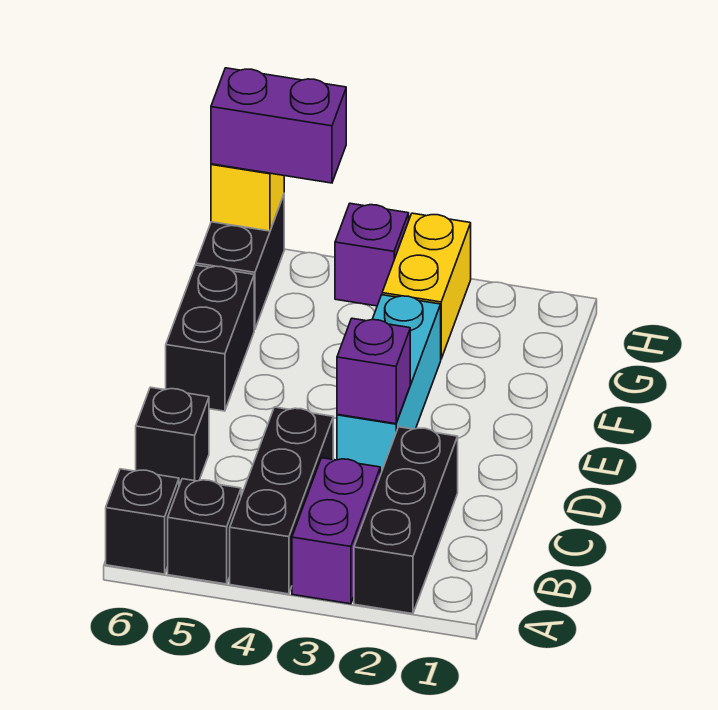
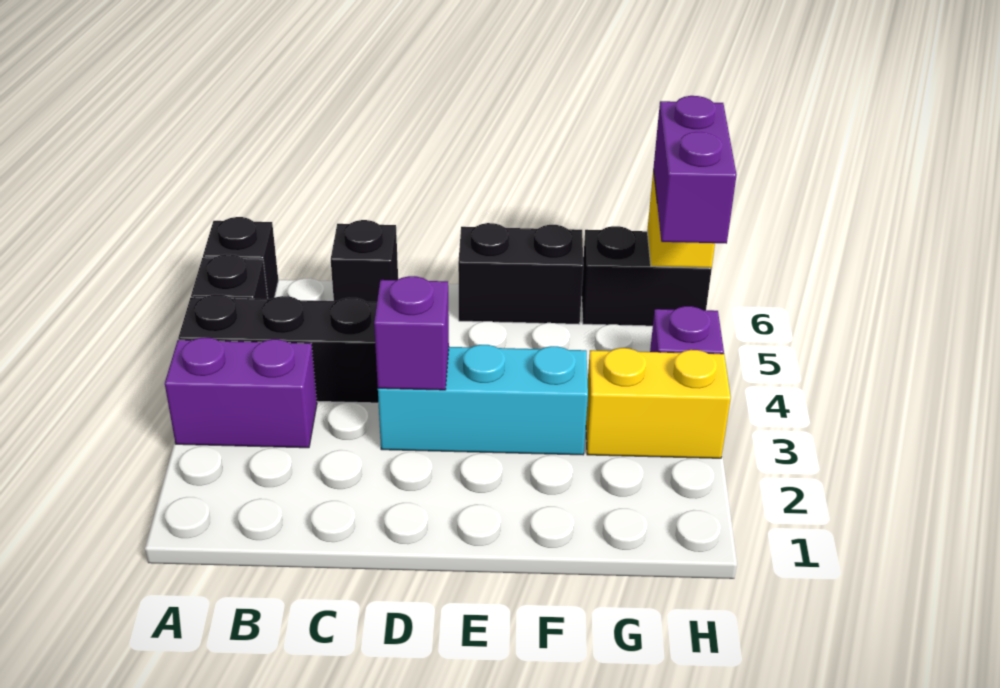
black brick A2:C2 level 1 -> none

